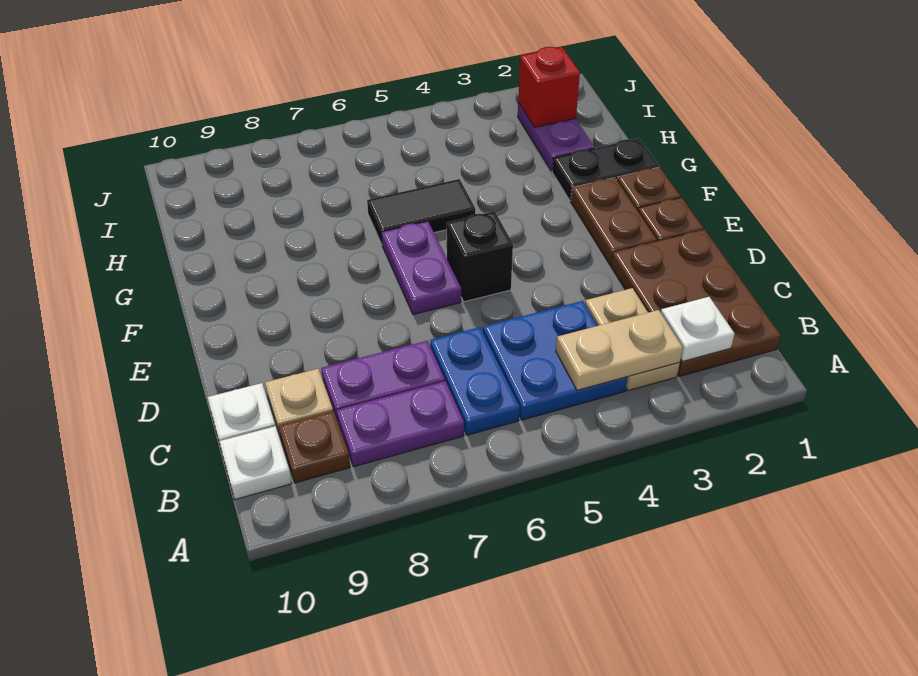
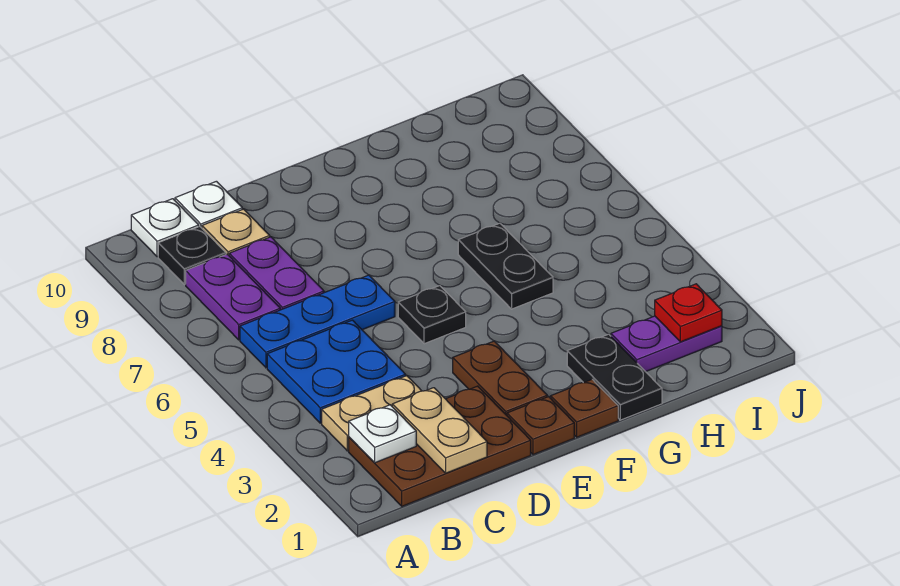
tan plate B3:B4 level 2 -> tan plate C1:C2 level 2
blue plate B6:C6 level 1 -> blue plate B6:D6 level 1
brown plate B9 level 1 -> black plate B9 level 1
brown plate E2:F2 level 1 -> brown plate E2:E3 level 1
black brick E5 level 1 -> black plate E5 level 1
purple plate E6:F6 level 1 -> none
black tile G5:G6 level 1 -> black plate G5:G6 level 1
red brick I2 level 2 -> red plate I2 level 2

